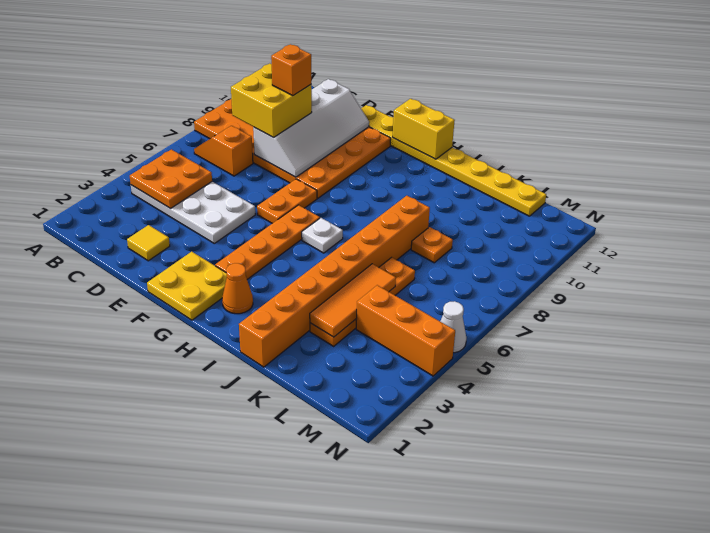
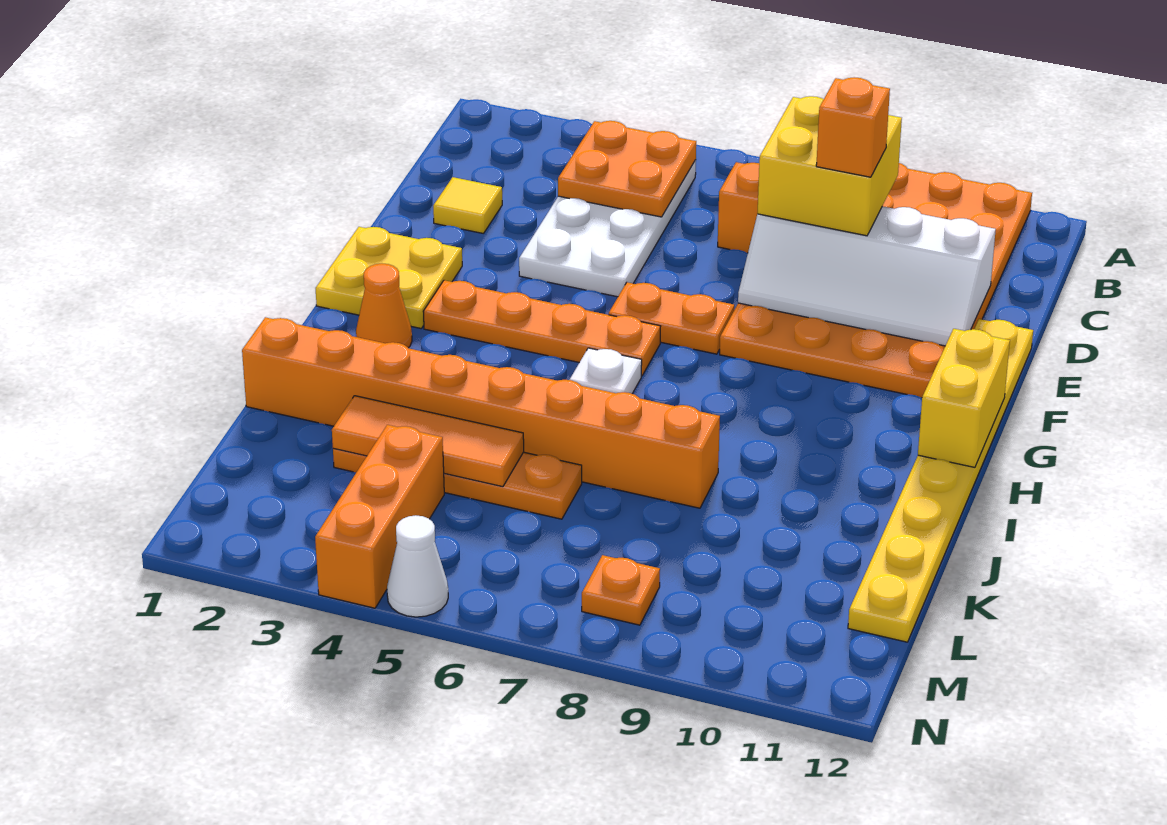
orange plate K8 level 1 -> orange plate M8 level 1

